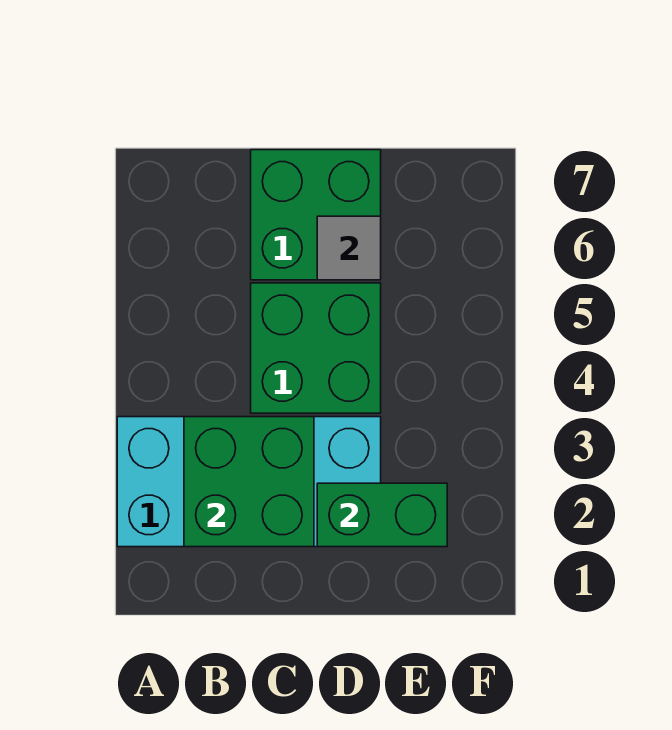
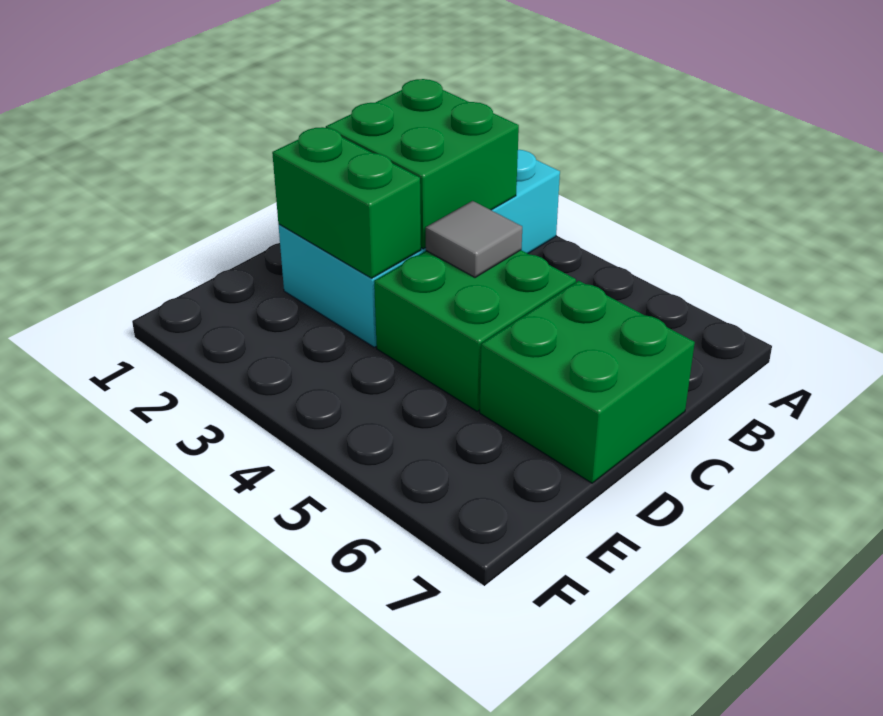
green brick D2:E2 level 2 -> green brick D2:D3 level 2
grey tile D6 level 2 -> grey tile C4 level 2

